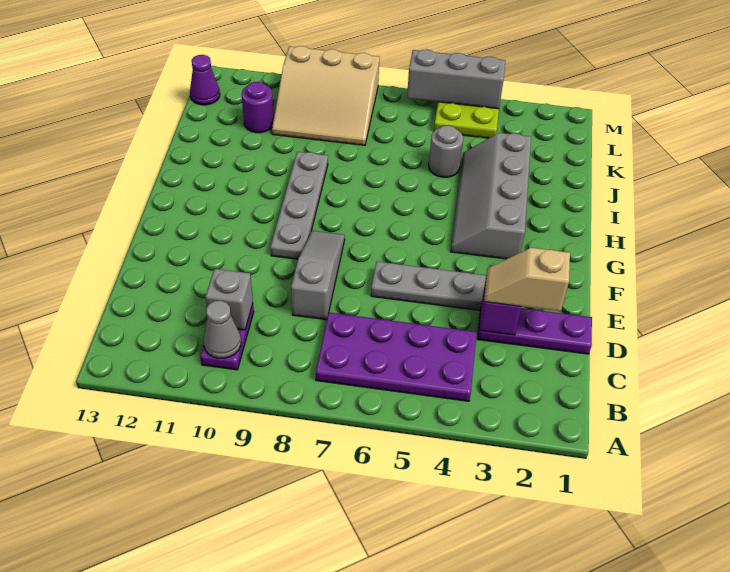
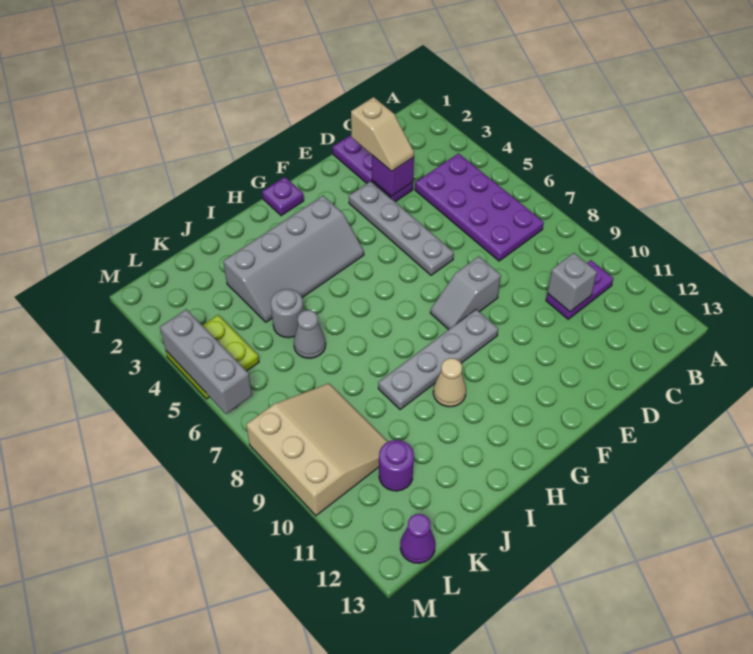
grey cone B10 level 2 -> grey cone J6 level 1
grey slope D8:F8 level 1 top D -> grey slope E8:F8 level 1 top E
none -> purple plate G1 level 1
none -> tan cone H10 level 1

